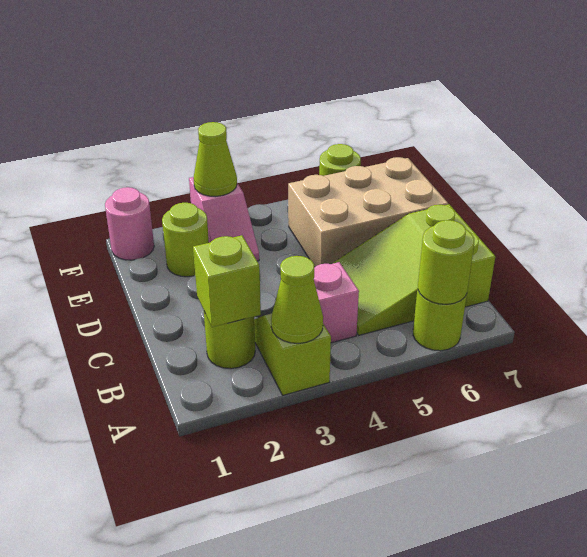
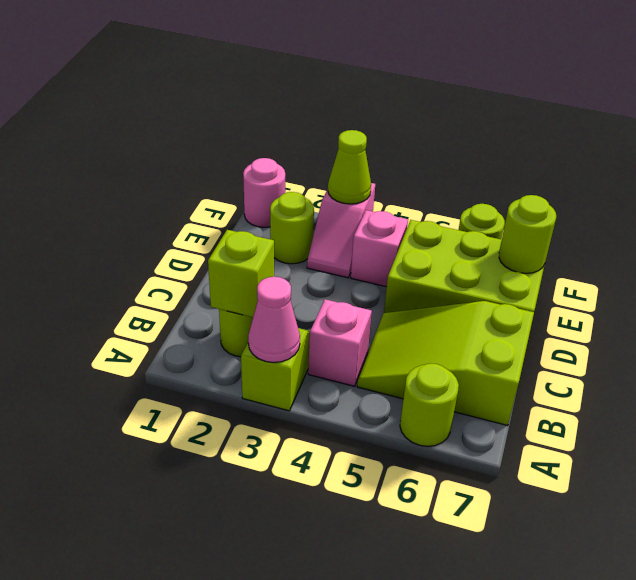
lime cone A3 level 2 -> pink cone A3 level 2
lime round brick A6 level 2 -> lime round brick E7 level 2
tan brick D5:E7 level 1 -> lime brick D5:E7 level 1
none -> pink brick E4 level 1

